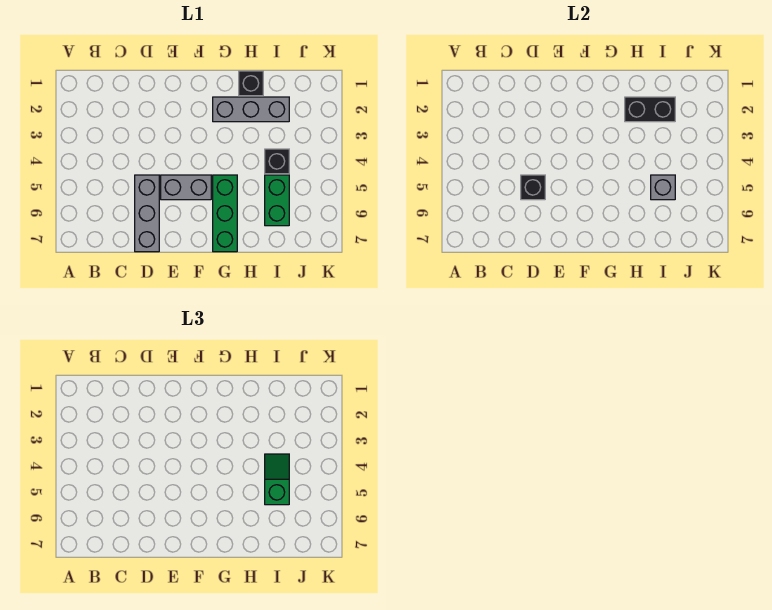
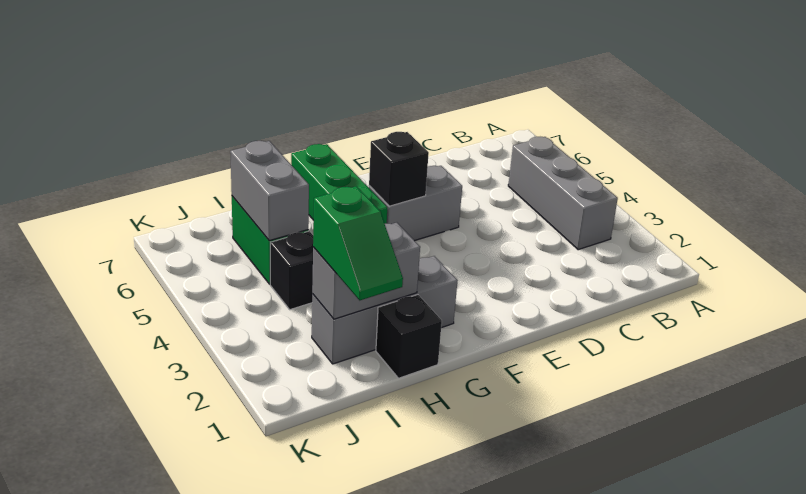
grey brick D5:D7 level 1 -> grey brick B3:B5 level 1
black brick D5 level 2 -> black brick F5 level 2
black brick H2:I2 level 2 -> grey brick H2:I2 level 2
green slope I4:I5 level 3 top 5 -> green slope I1:I2 level 3 top 2
grey brick I5 level 2 -> grey brick I5:I6 level 2

